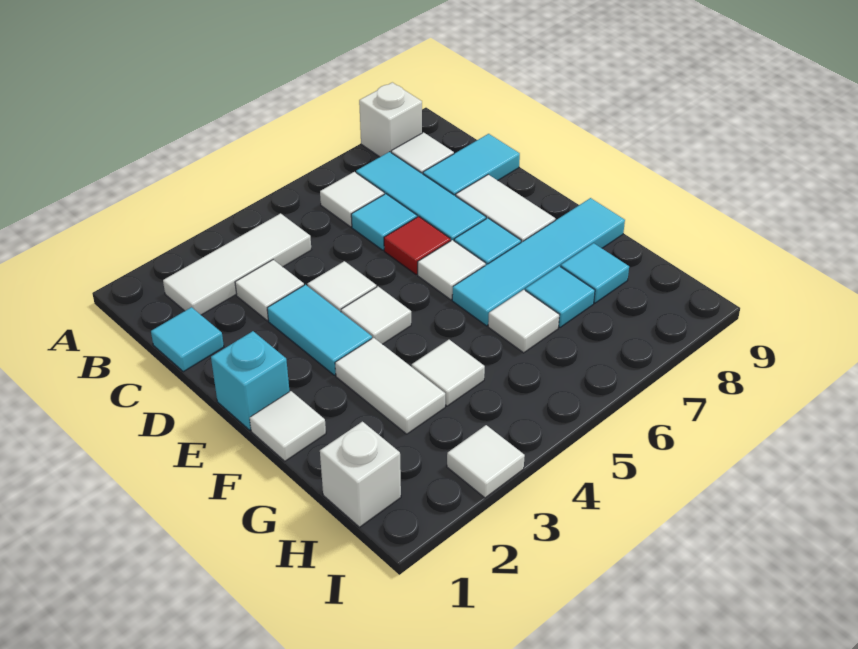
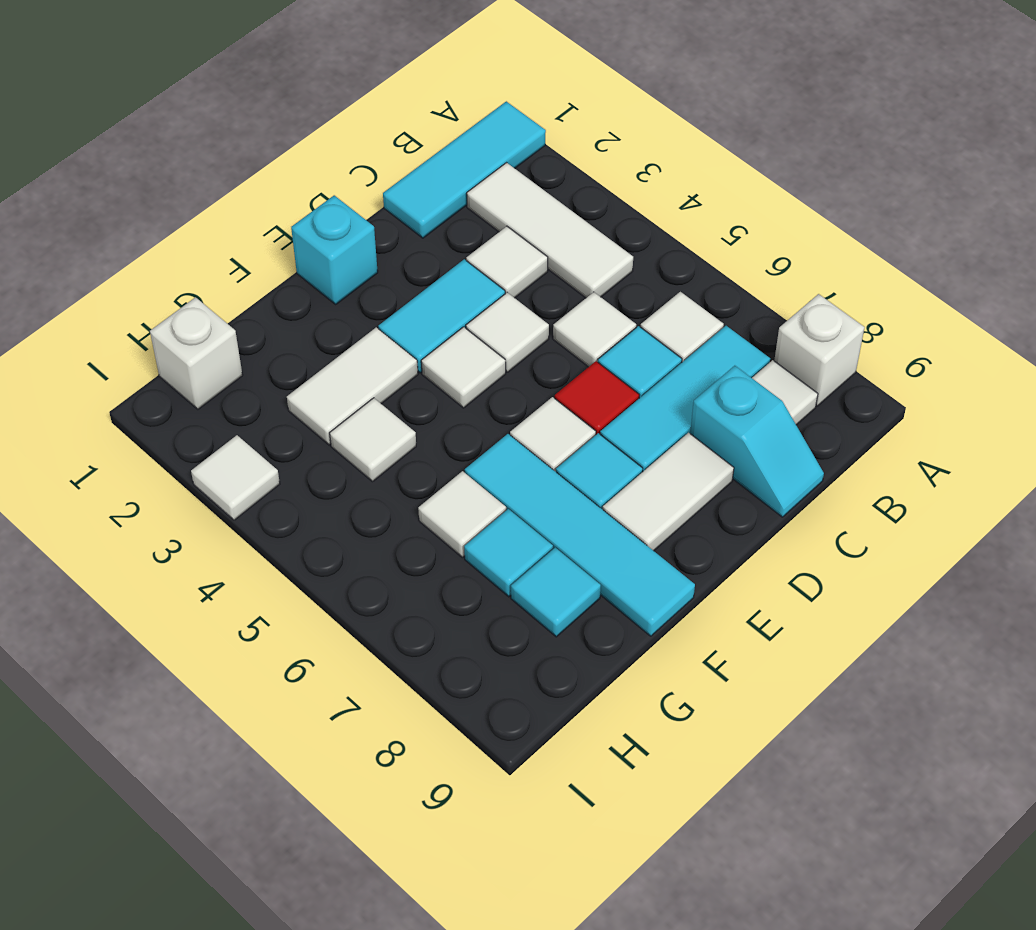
cyan tile C1 level 1 -> cyan tile A1:C1 level 1
cyan tile C8:C9 level 1 -> cyan slope C8:C9 level 1 top 8
white tile F1 level 1 -> white tile C5 level 1

